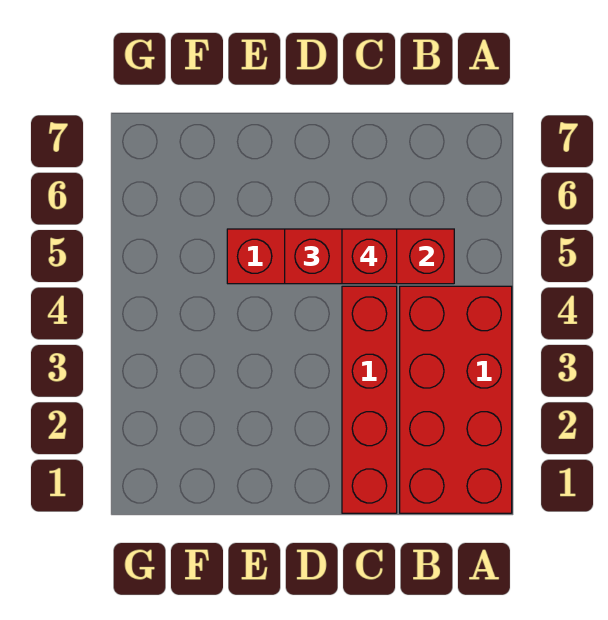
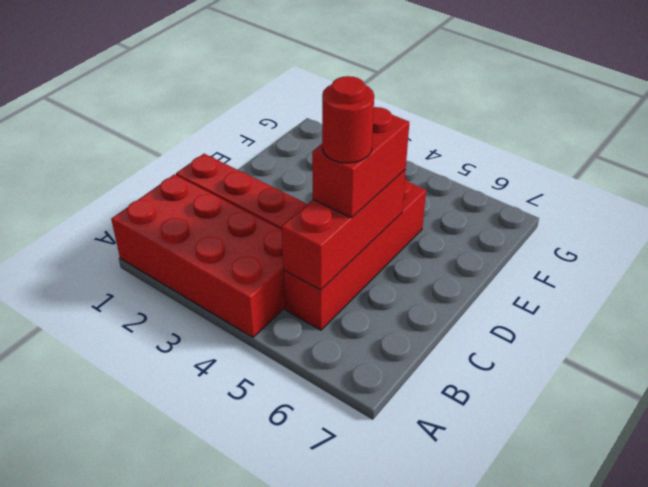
red brick C5 level 4 -> red round brick C5 level 4

